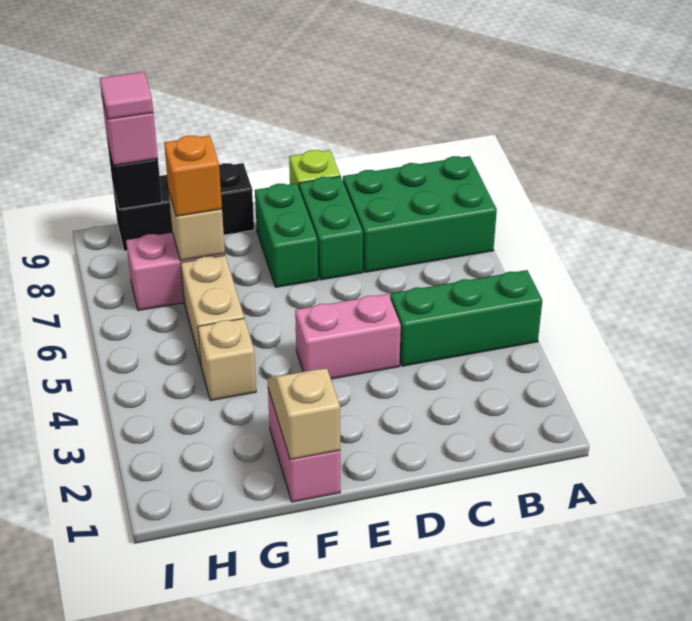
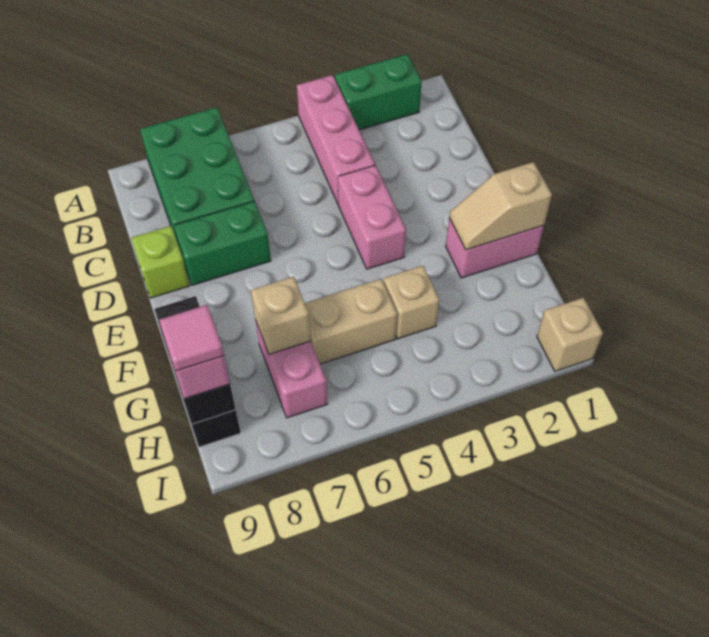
green brick A4:C4 level 1 -> pink brick A4:C4 level 1
green brick E7:E8 level 1 -> green brick A2:A3 level 1
orange brick G7 level 3 -> none
none -> tan brick I1 level 1

